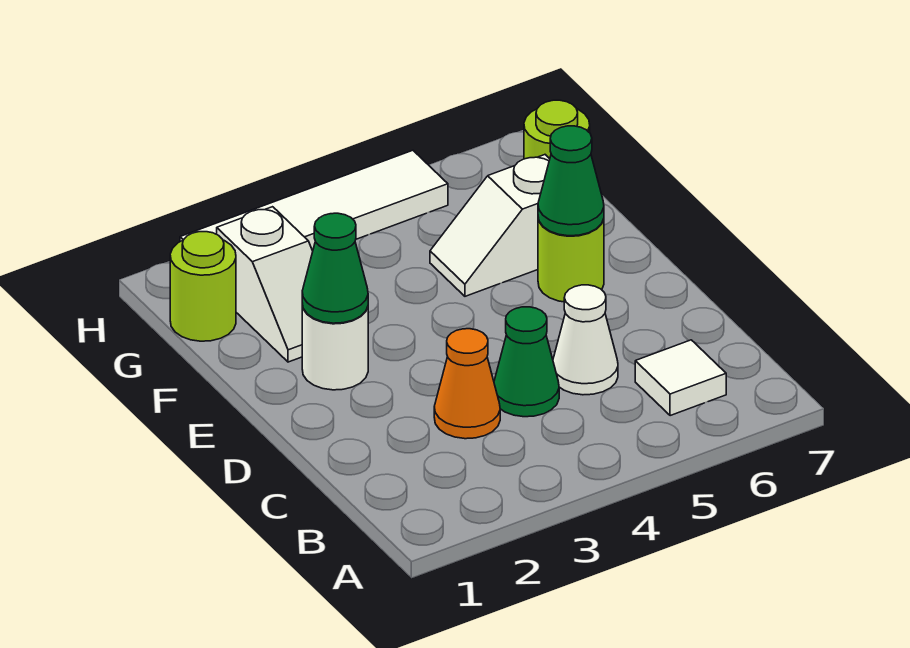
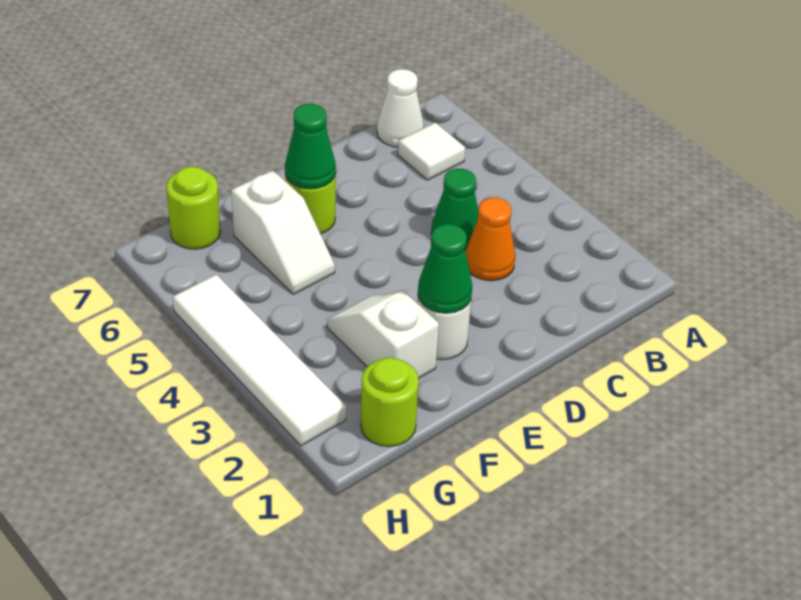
white cone C5 level 1 -> white cone B7 level 1
white slope F2:G2 level 1 top G -> white slope F2:F3 level 1 top 2

